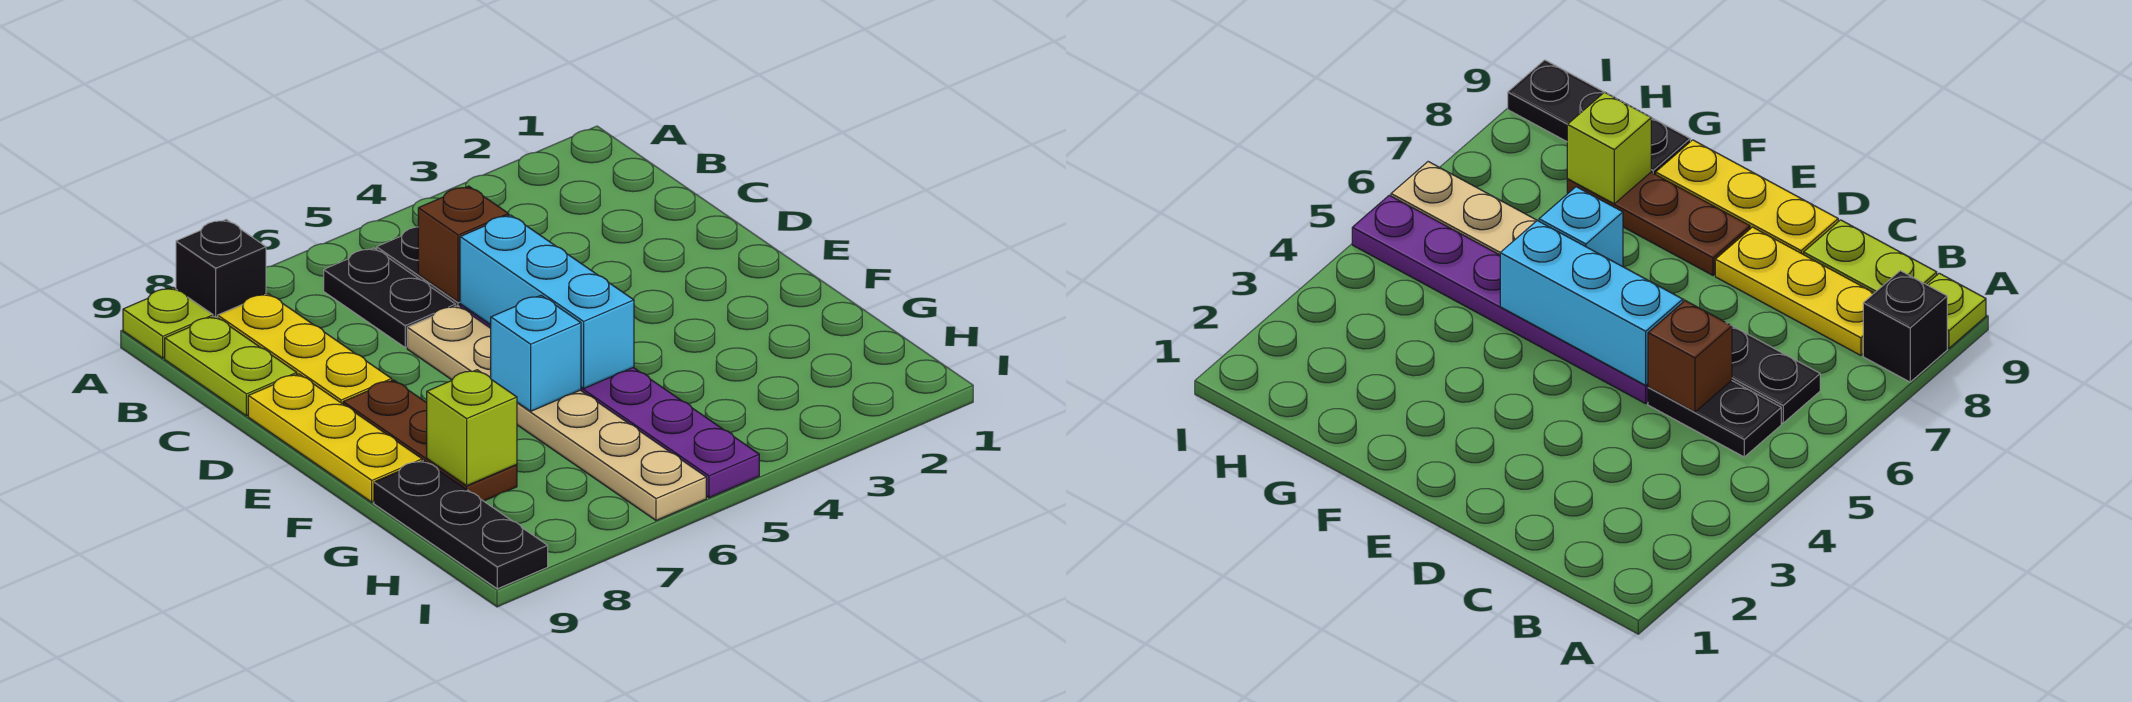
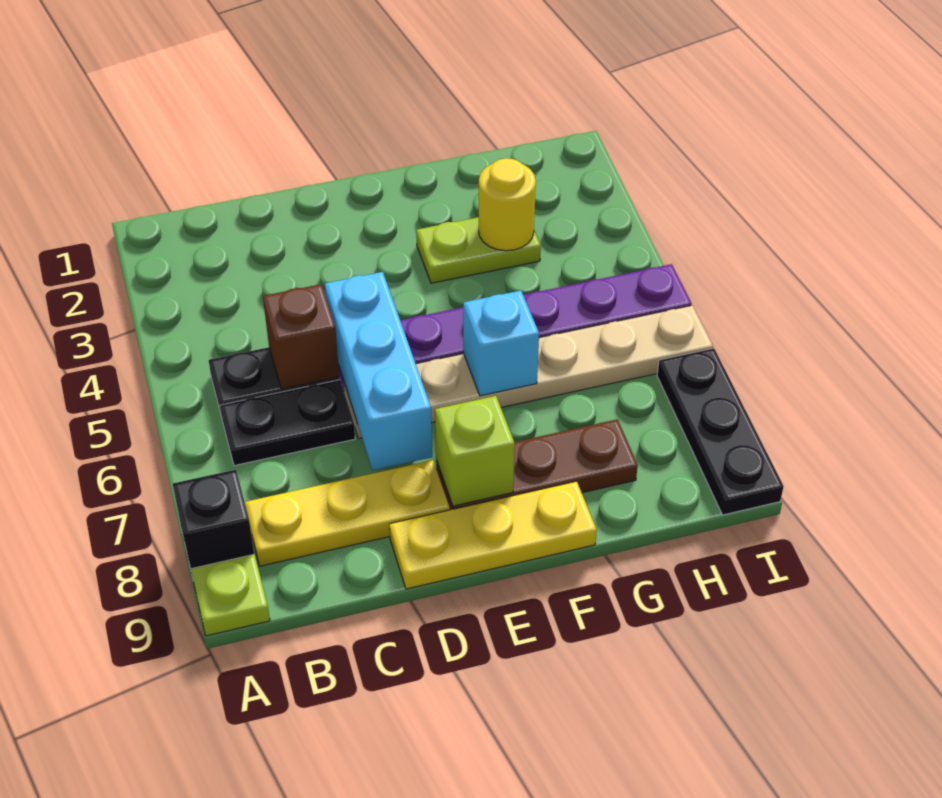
lime plate B9:C9 level 1 -> lime plate F3:G3 level 1
cyan brick D5:F5 level 2 -> cyan brick D5:D7 level 2
none -> yellow round brick G3 level 2
lime brick G8 level 2 -> lime brick E8 level 2
black plate G9:I9 level 1 -> black plate I7:I9 level 1

